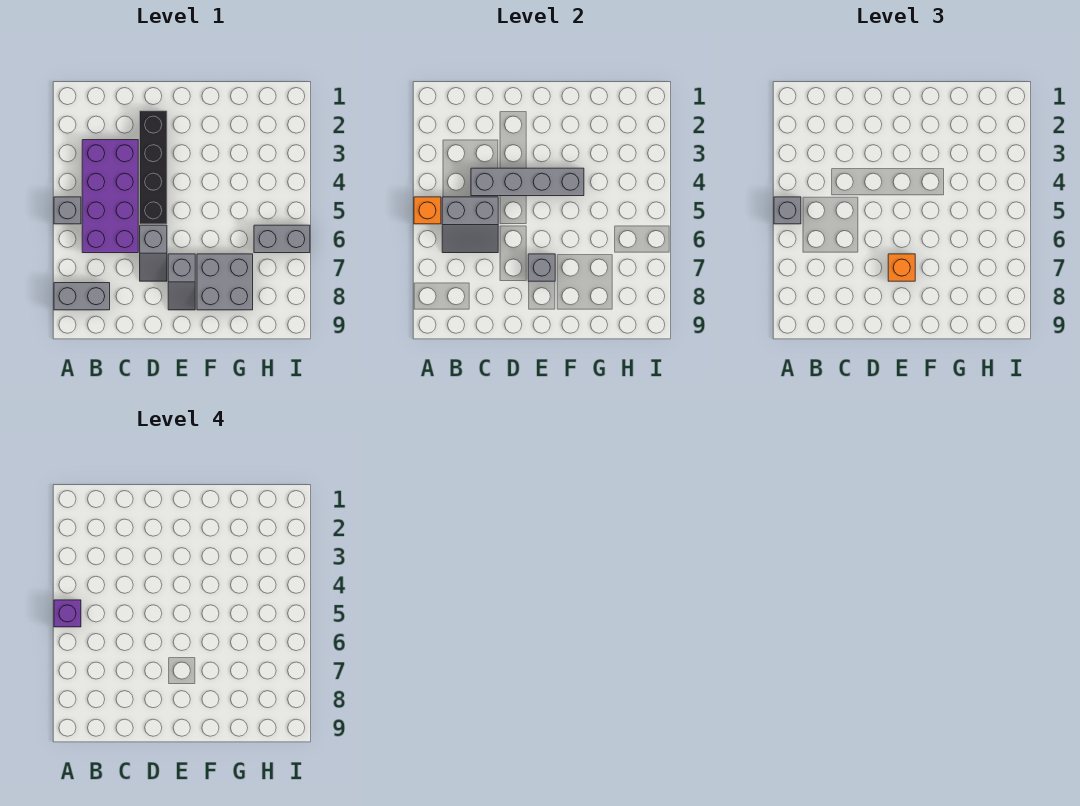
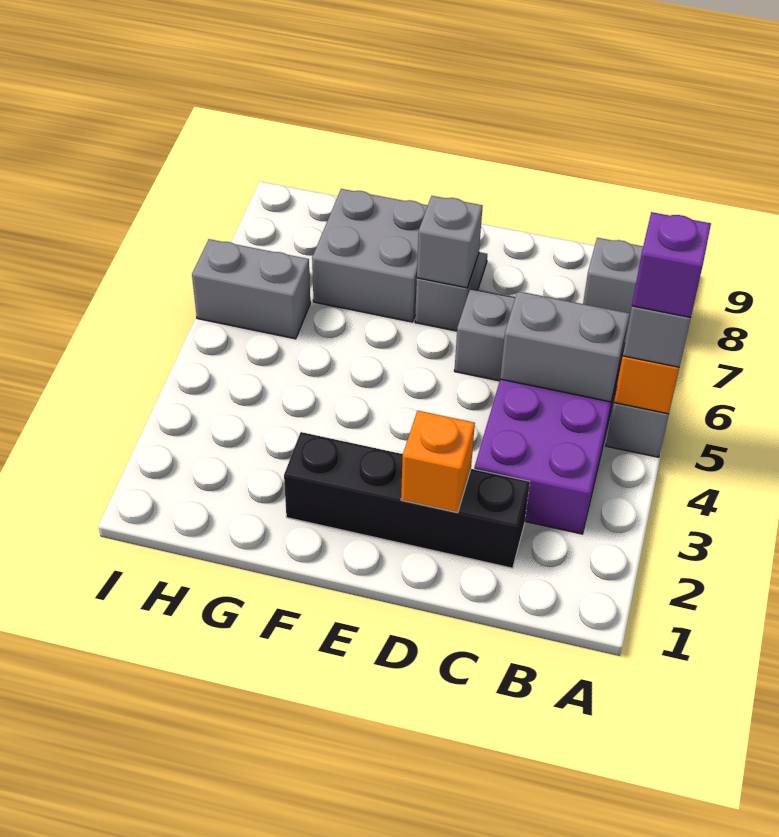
grey brick C4:F4 level 2 -> none
black brick D2:D5 level 1 -> black brick C2:F2 level 1
orange brick E7 level 3 -> orange brick D2 level 2

